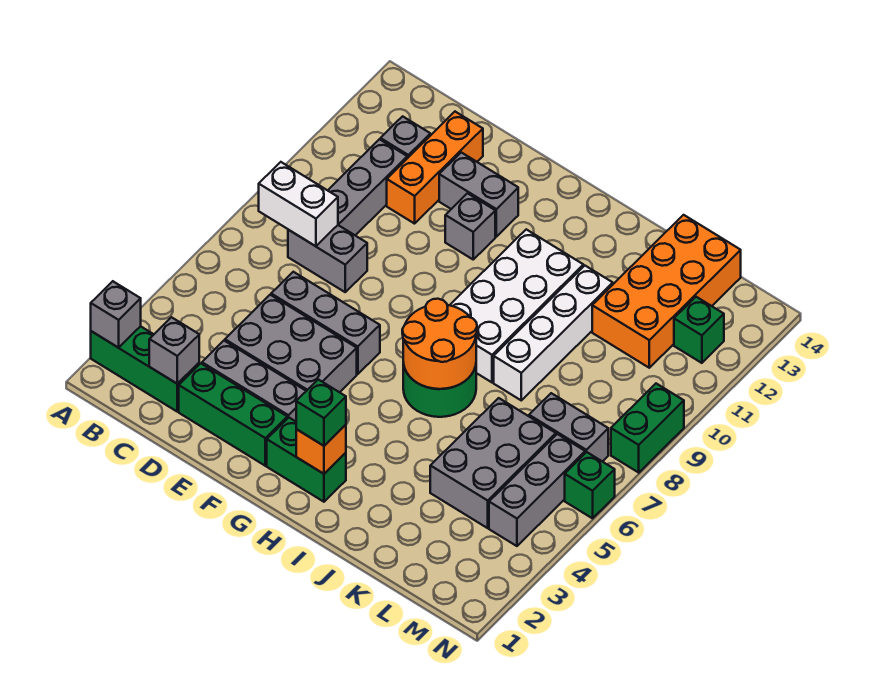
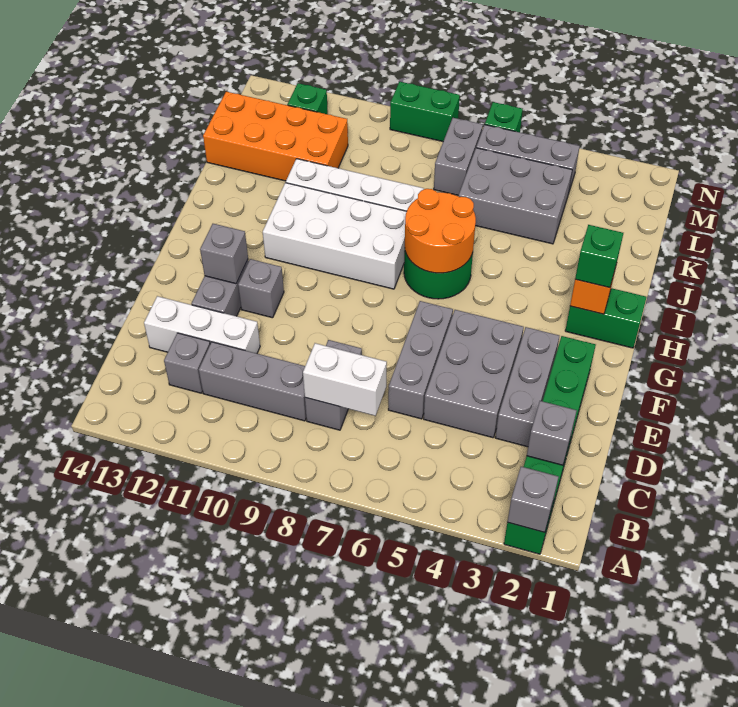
white brick B8:C8 level 2 -> white brick C7:C8 level 2
orange brick D11:D13 level 1 -> white brick D11:D13 level 1
none -> grey brick F12 level 2
green brick G2:H2 level 1 -> green brick H1:H2 level 1

